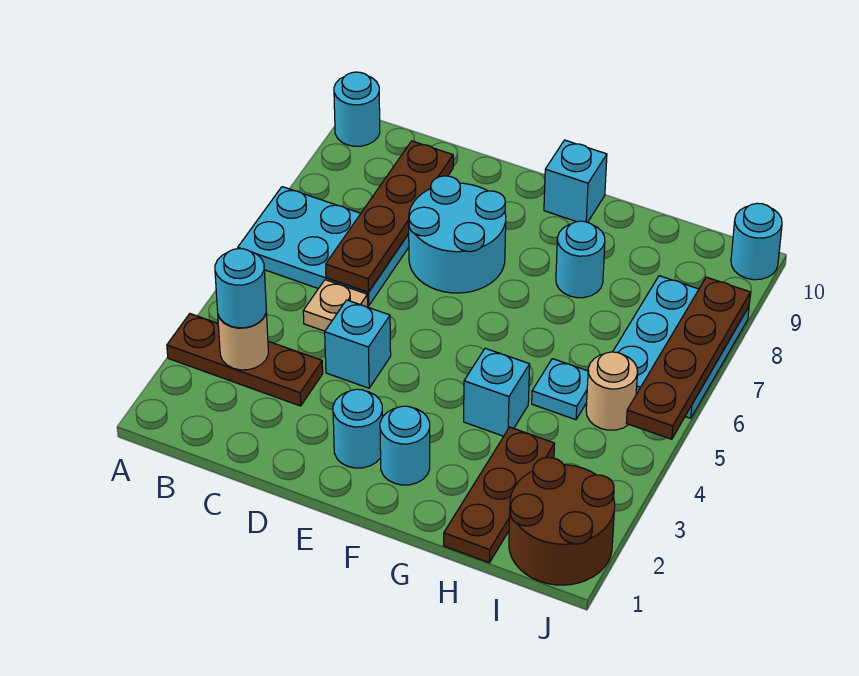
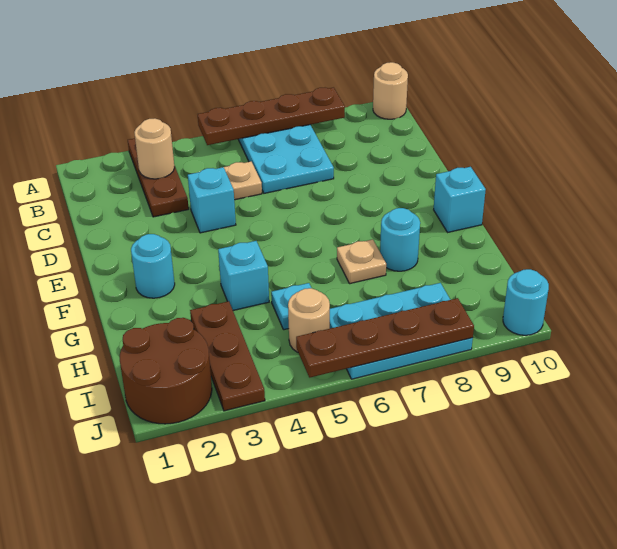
cyan round brick A10 level 1 -> tan round brick A10 level 1
cyan round brick B3 level 3 -> none
brown plate C6:C9 level 2 -> brown plate A5:A8 level 2
cyan round brick D7:E8 level 1 -> none
cyan round brick E2 level 1 -> none
none -> tan plate G7 level 1
brown plate H1:H3 level 1 -> brown plate H3:J3 level 1

